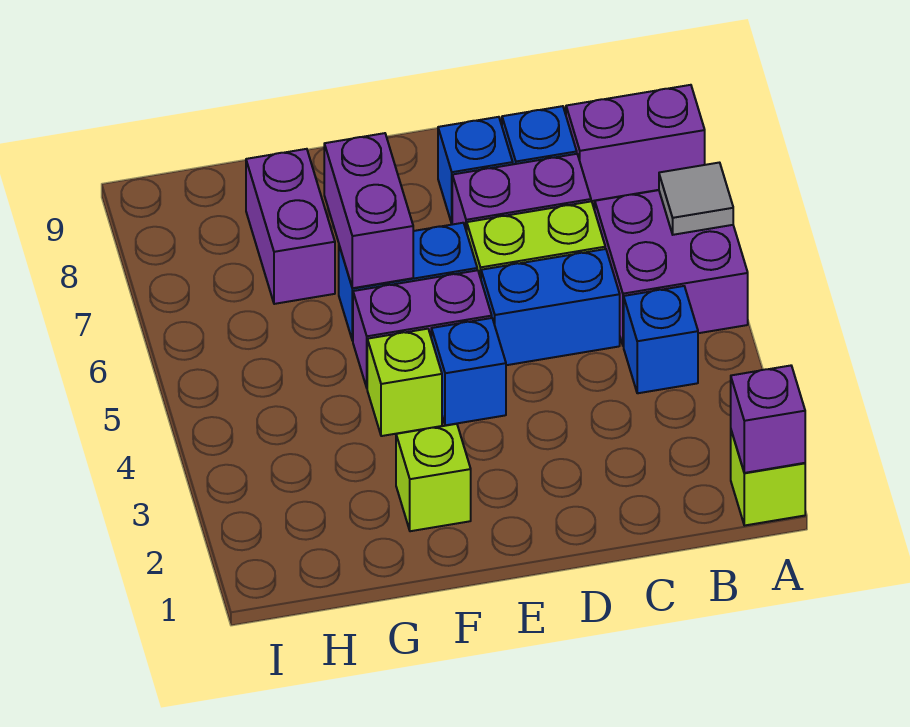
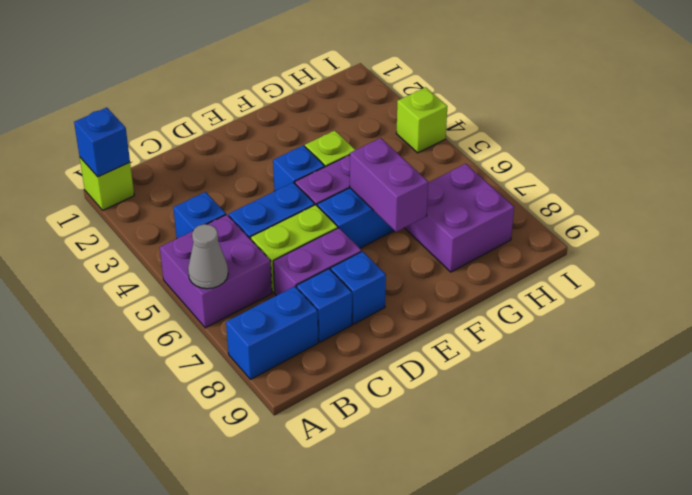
purple brick A1 level 2 -> blue brick A1 level 2
grey tile A6 level 2 -> grey cone A6 level 2
purple brick A8:B8 level 1 -> blue brick A8:B8 level 1
lime brick F2 level 1 -> lime brick I4 level 1
purple brick G7:G8 level 1 -> purple brick G7:H8 level 1

